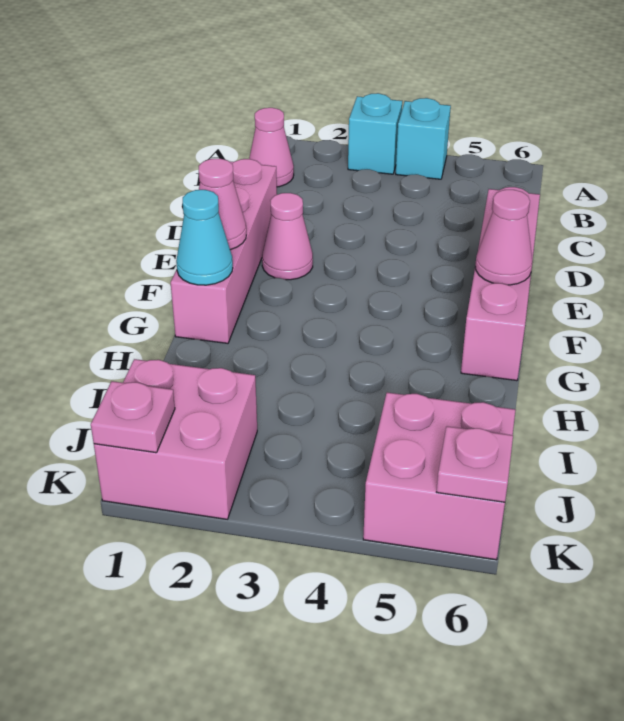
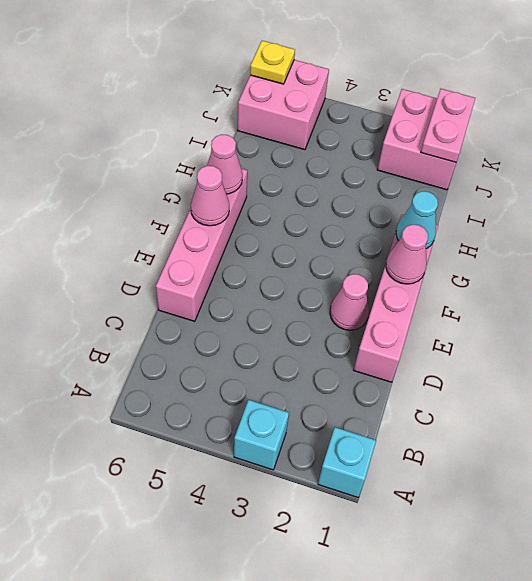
cyan brick A4 level 1 -> cyan brick A1 level 1
pink cone B1 level 1 -> pink cone G6 level 2
pink plate K1 level 2 -> pink plate J1:K1 level 2
pink plate K6 level 2 -> yellow plate K6 level 2

